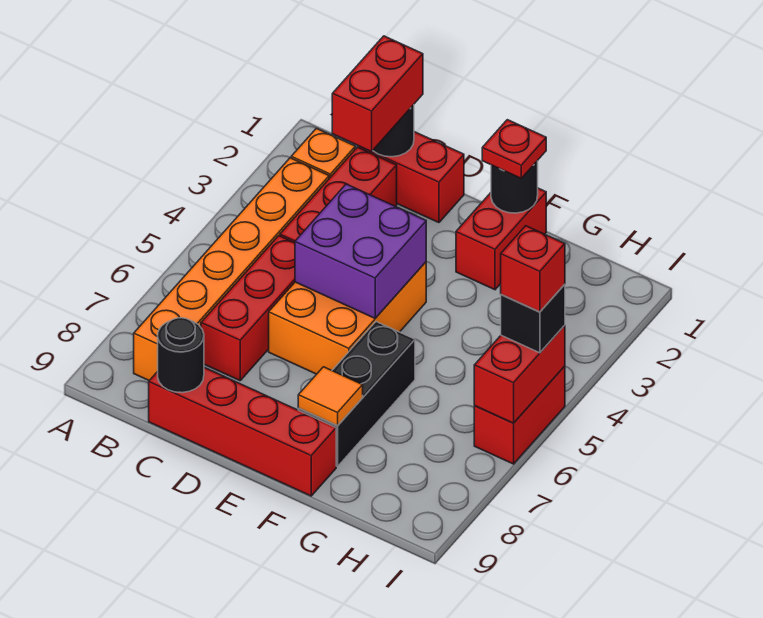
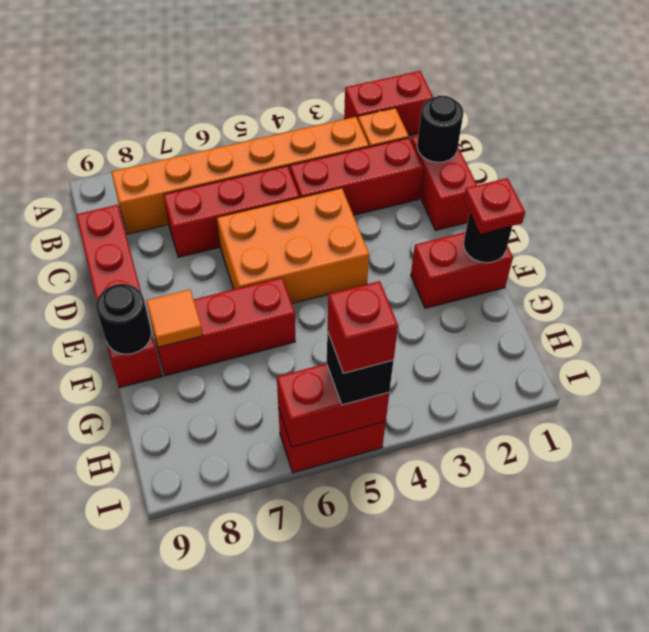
red brick C1:C2 level 3 -> red brick A1:A2 level 1
black round brick C9 level 2 -> black round brick F9 level 2
purple brick D4:E5 level 2 -> none
black brick F6:F8 level 1 -> red brick F6:F8 level 1

